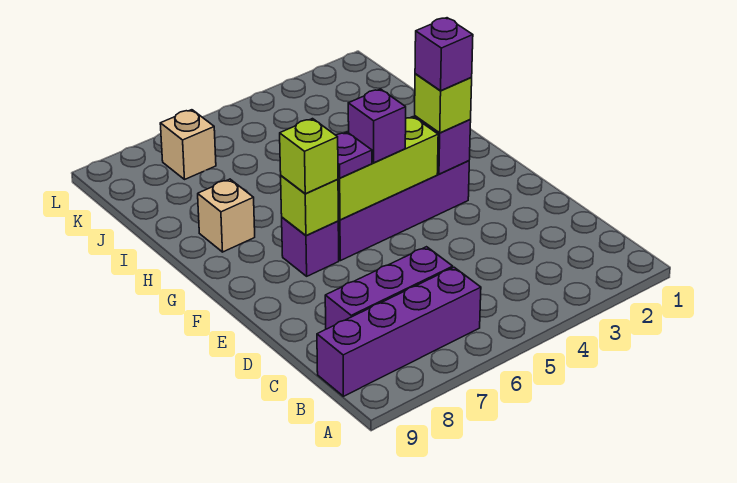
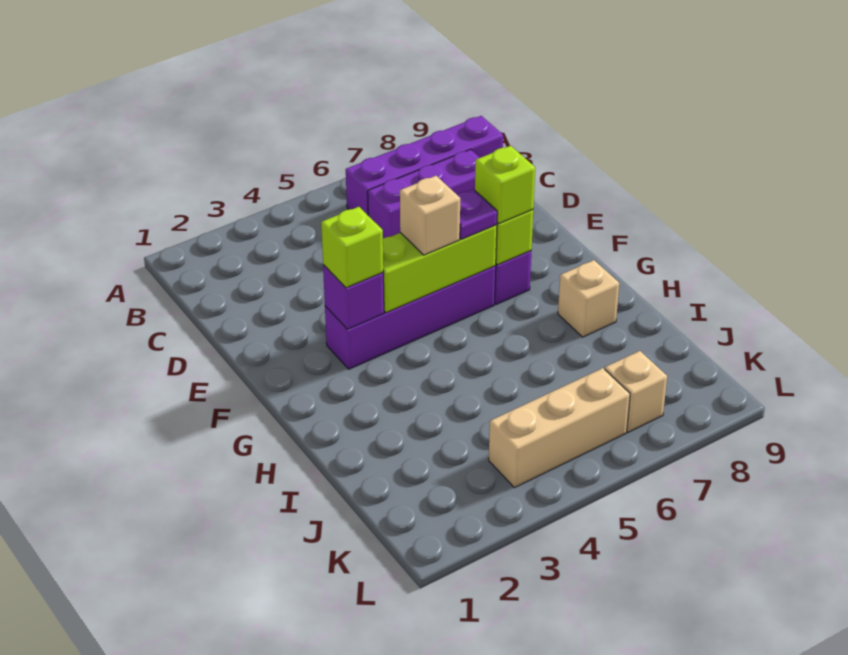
purple brick F3 level 4 -> none
purple brick F5 level 3 -> tan brick F5 level 3
none -> tan brick K4:K6 level 1

